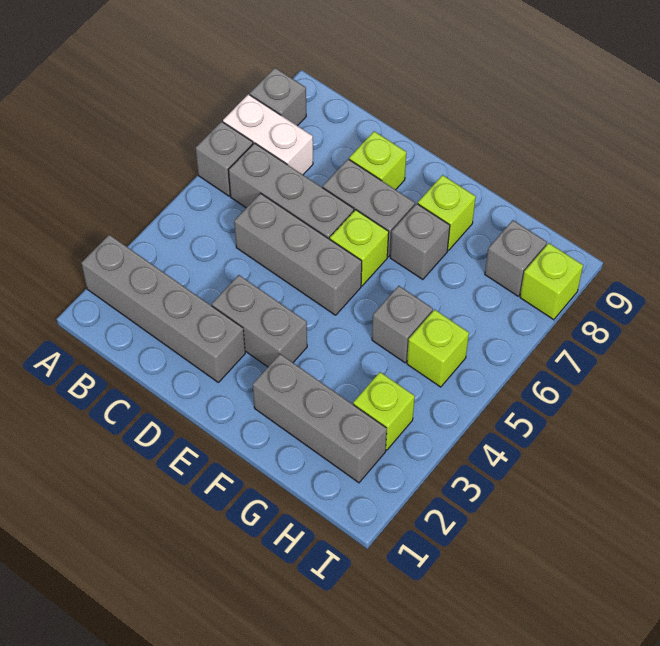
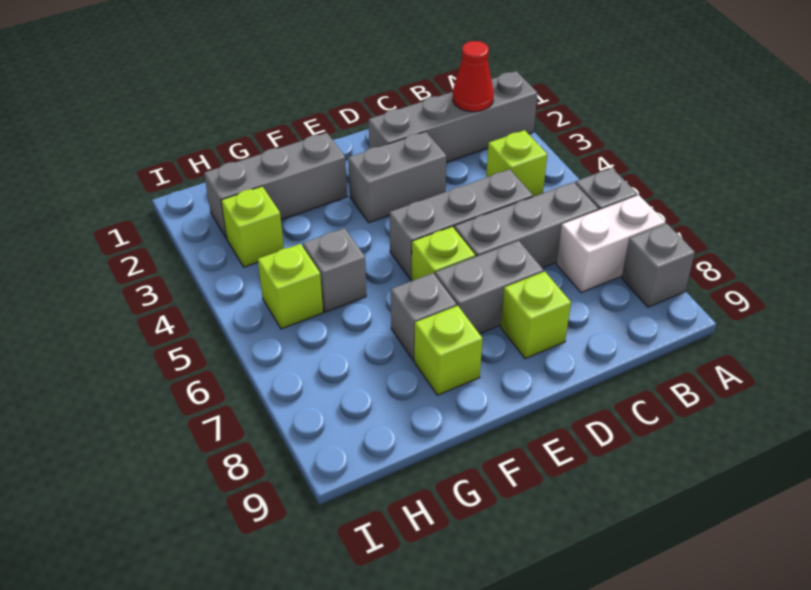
none -> red cone B2 level 2
grey brick H8 level 1 -> none
lime brick I8 level 1 -> lime brick B4 level 1

